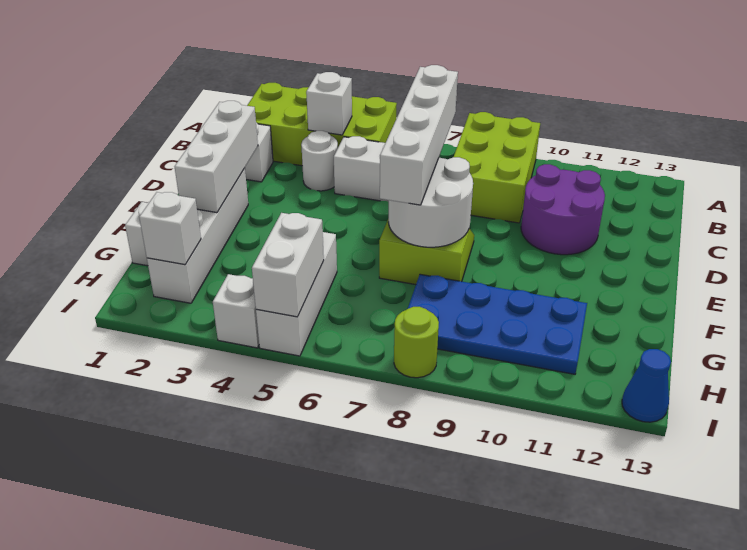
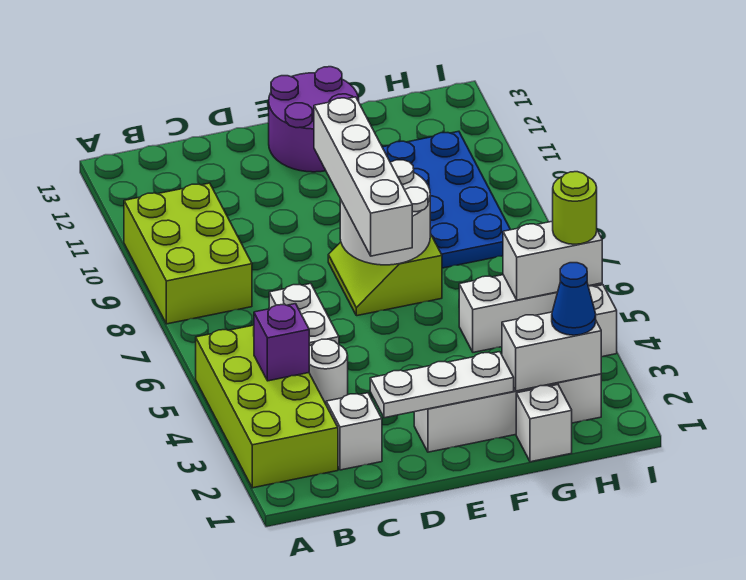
lime brick A8:C9 level 1 -> lime brick A8:B10 level 1
white brick B4 level 2 -> purple brick B4 level 2
white brick C7:F7 level 3 -> white brick E6:E9 level 3
purple round brick C10:D11 level 1 -> purple round brick E12:F13 level 1
white brick D2:F2 level 2 -> white plate D2:F2 level 2
white brick H2 level 2 -> white brick G2:H2 level 2
lime round brick I8 level 1 -> lime round brick I5 level 3
blue cone I13 level 1 -> blue cone H2 level 3

